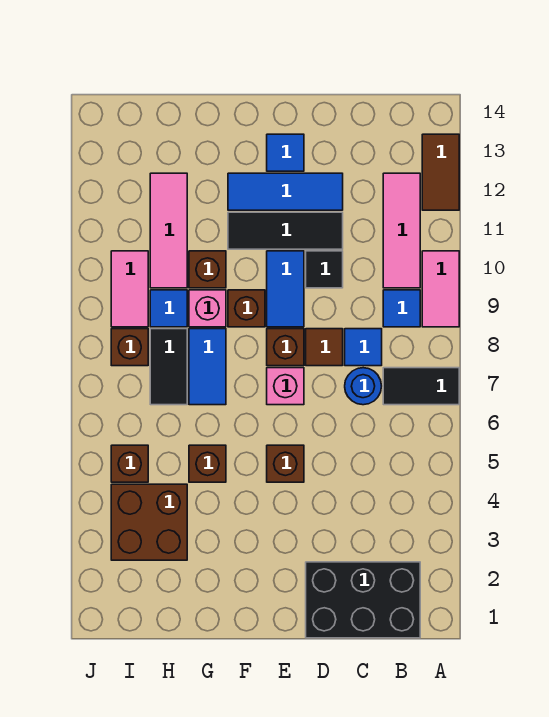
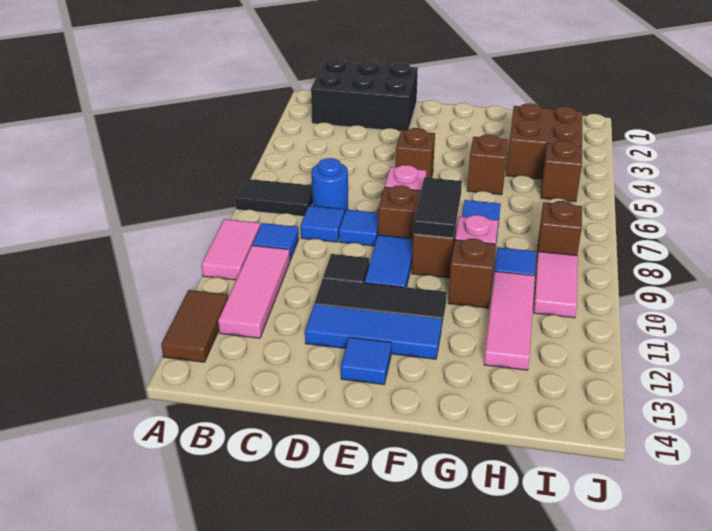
brown tile D8 level 1 -> blue tile D8 level 1
black tile H7:H8 level 1 -> black tile F8:F9 level 2

